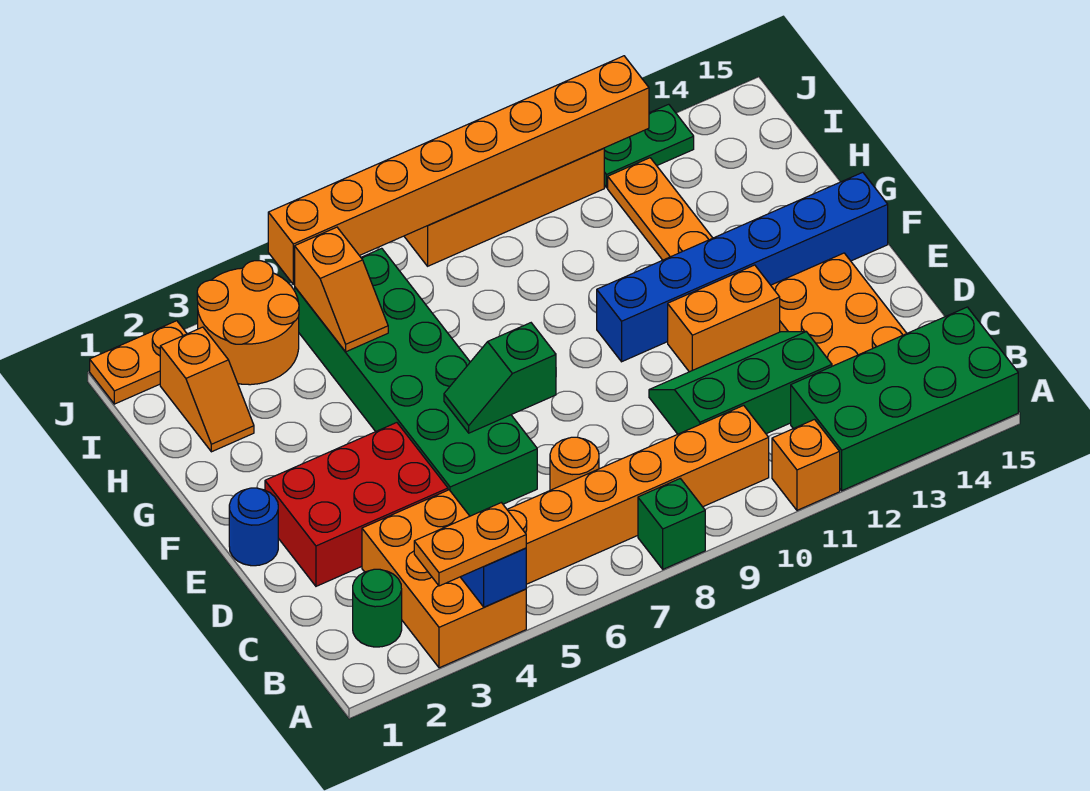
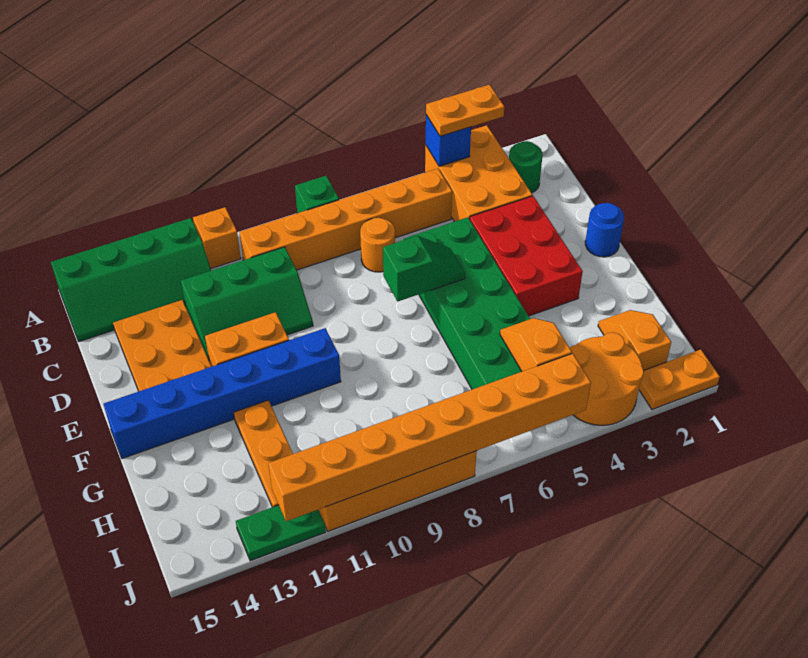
green brick A12:B15 level 1 -> green slope A12:B15 level 1 top A
red brick D2:E4 level 1 -> red brick D3:F4 level 1

